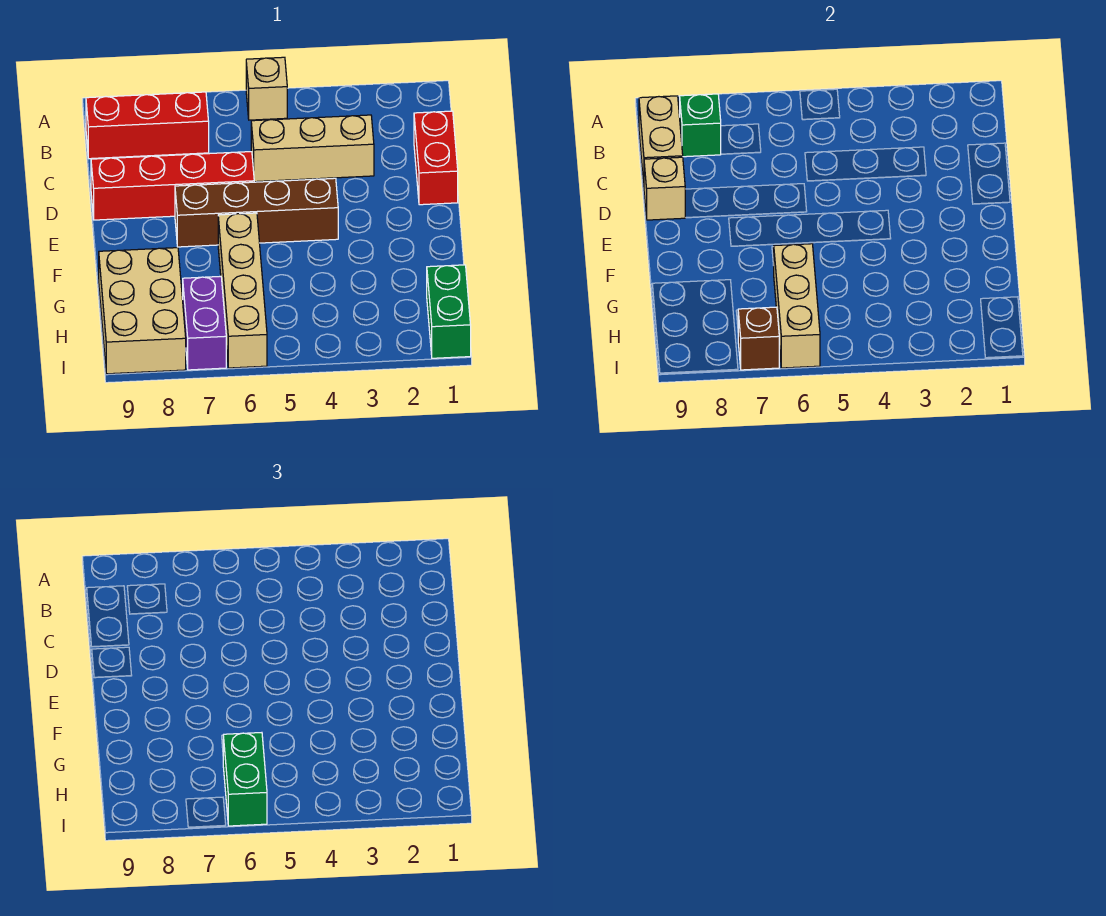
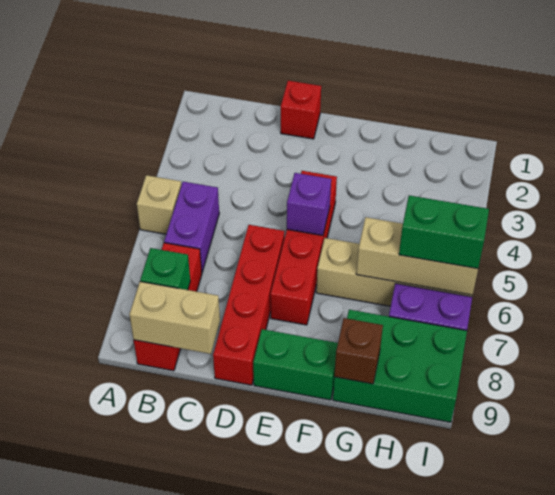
none -> purple brick B5:B6 level 1
red brick C1:D1 level 1 -> red brick D1 level 1
tan brick C3:C5 level 1 -> none
tan brick D9 level 2 -> none
brown brick E4:E7 level 1 -> red brick E4:E7 level 1
none -> purple brick E5 level 2
tan brick G8:I9 level 1 -> green brick G8:I9 level 1
green brick H1:I1 level 1 -> green brick E9:F9 level 1
brown brick I7 level 2 -> brown brick G9 level 2

